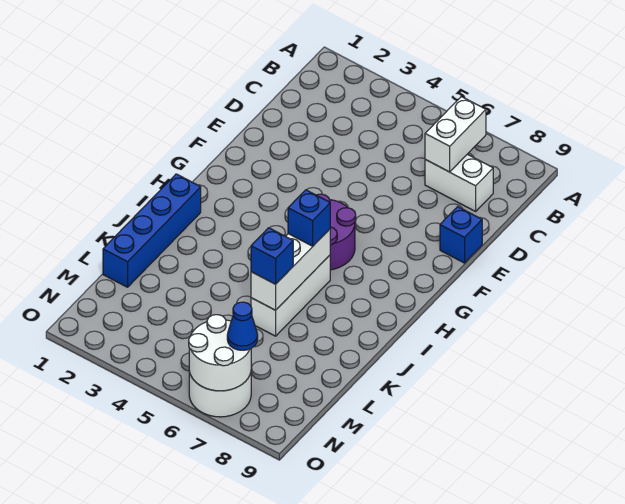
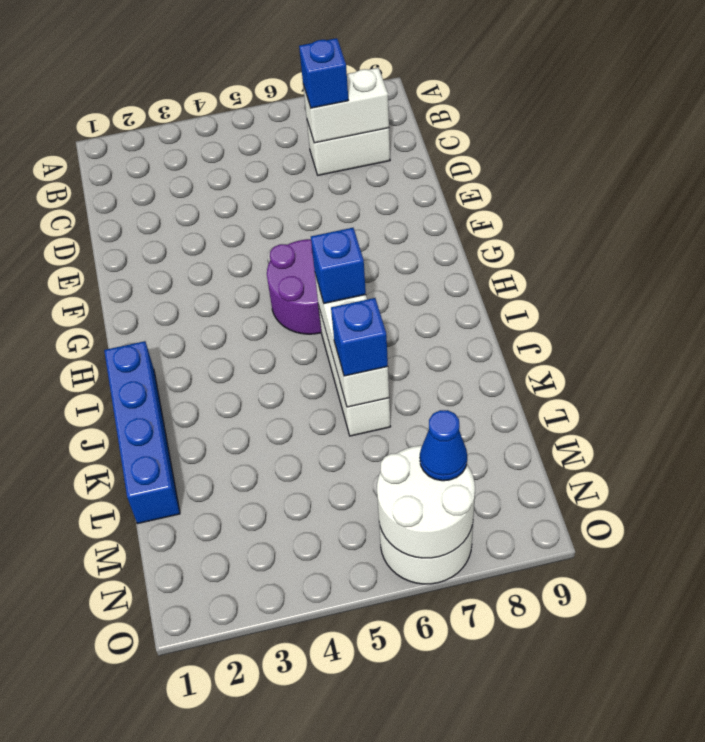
white brick B7:C7 level 2 -> white brick C7:C8 level 2
blue brick E9 level 1 -> blue brick C7 level 3

